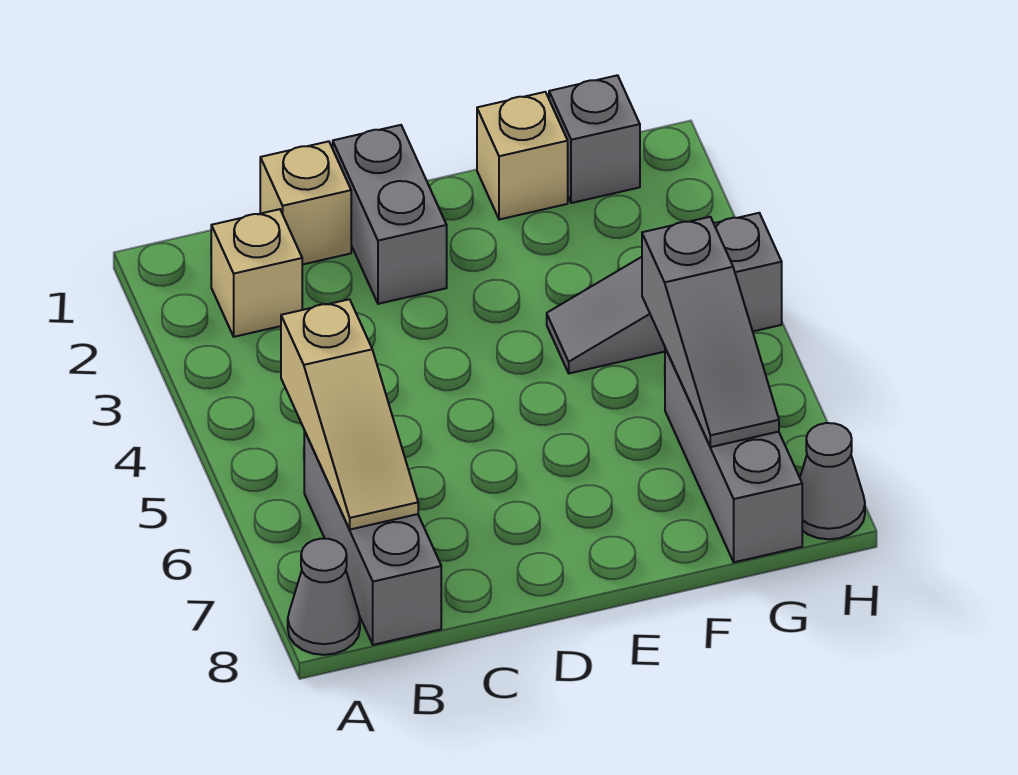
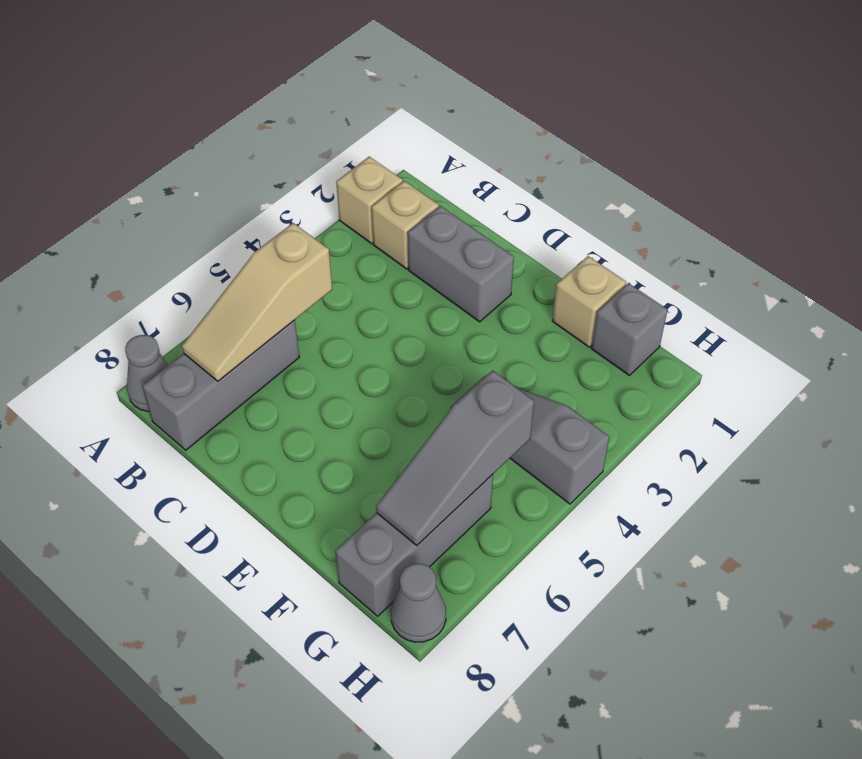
tan brick C1 level 1 -> tan brick A2 level 1
grey brick D1:D2 level 1 -> grey brick C2:D2 level 1

